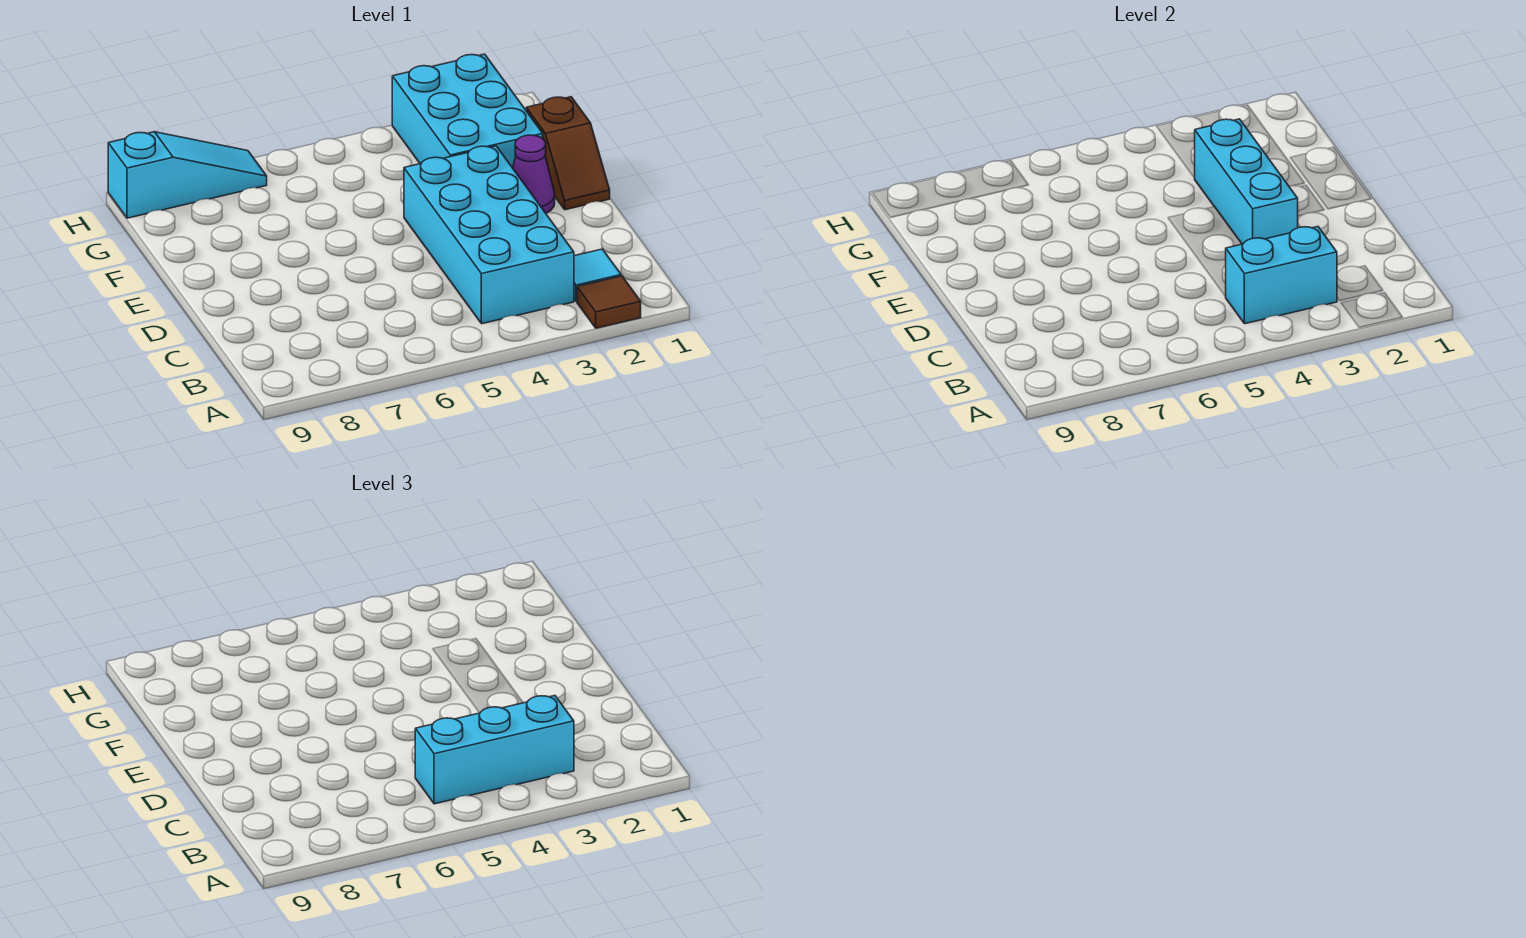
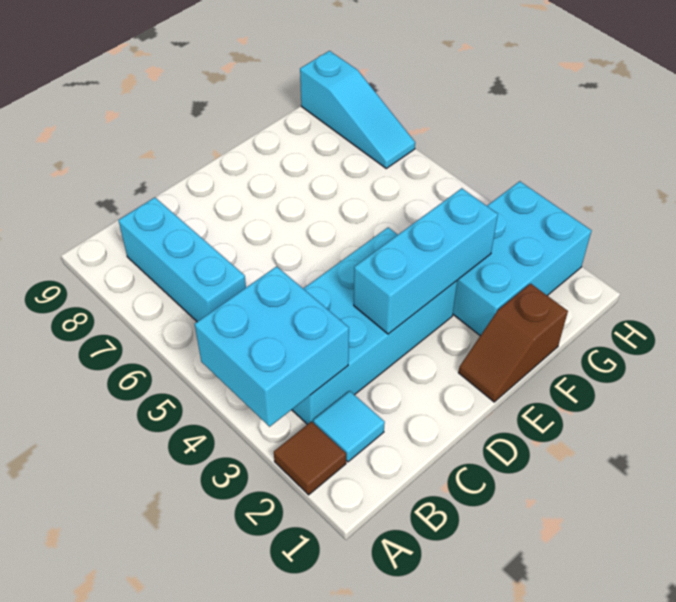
cyan brick B3:B4 level 2 -> cyan brick A3:B4 level 2
cyan brick B3:B5 level 3 -> cyan brick B6:B8 level 1
purple cone E2 level 1 -> none

